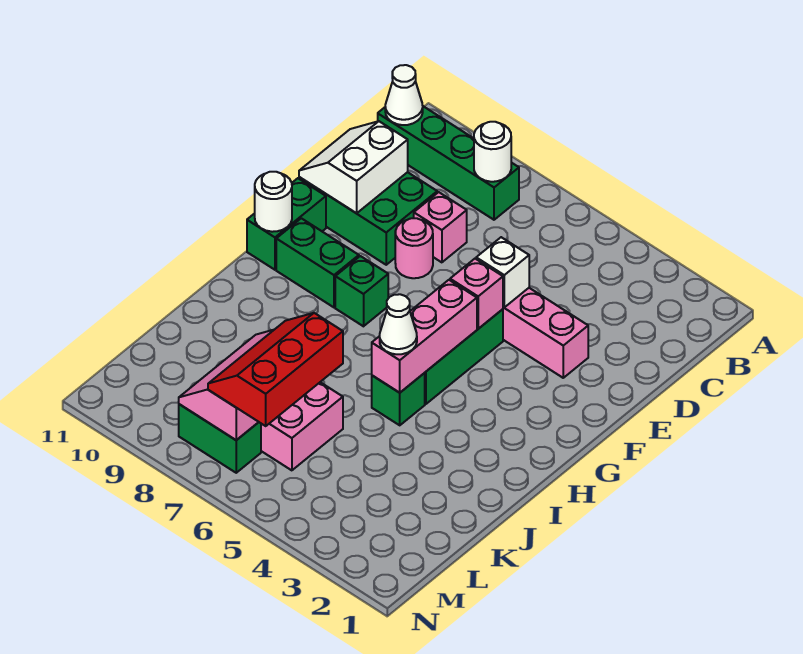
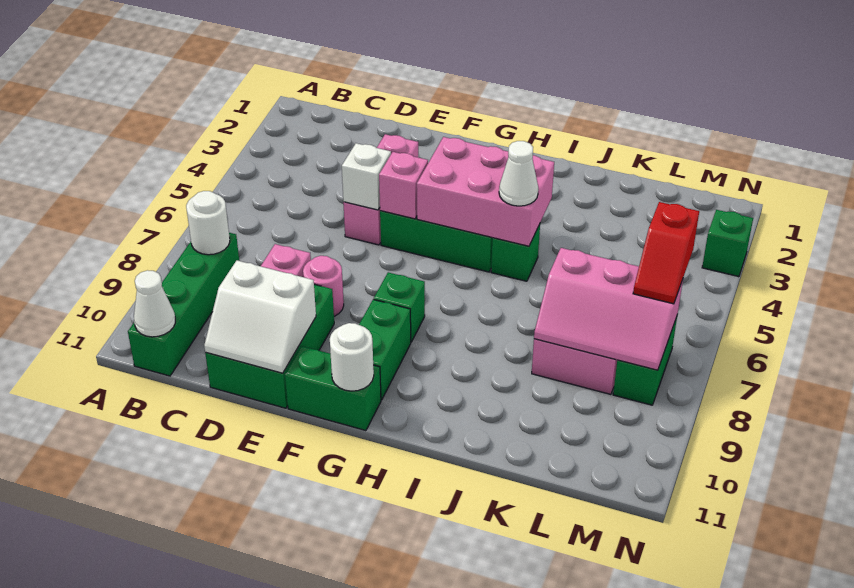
pink brick G5:I5 level 2 -> pink brick G4:I5 level 2
red slope K6:M7 level 3 top 6 -> red slope M6:M7 level 3 top 6
none -> green brick N3 level 1

